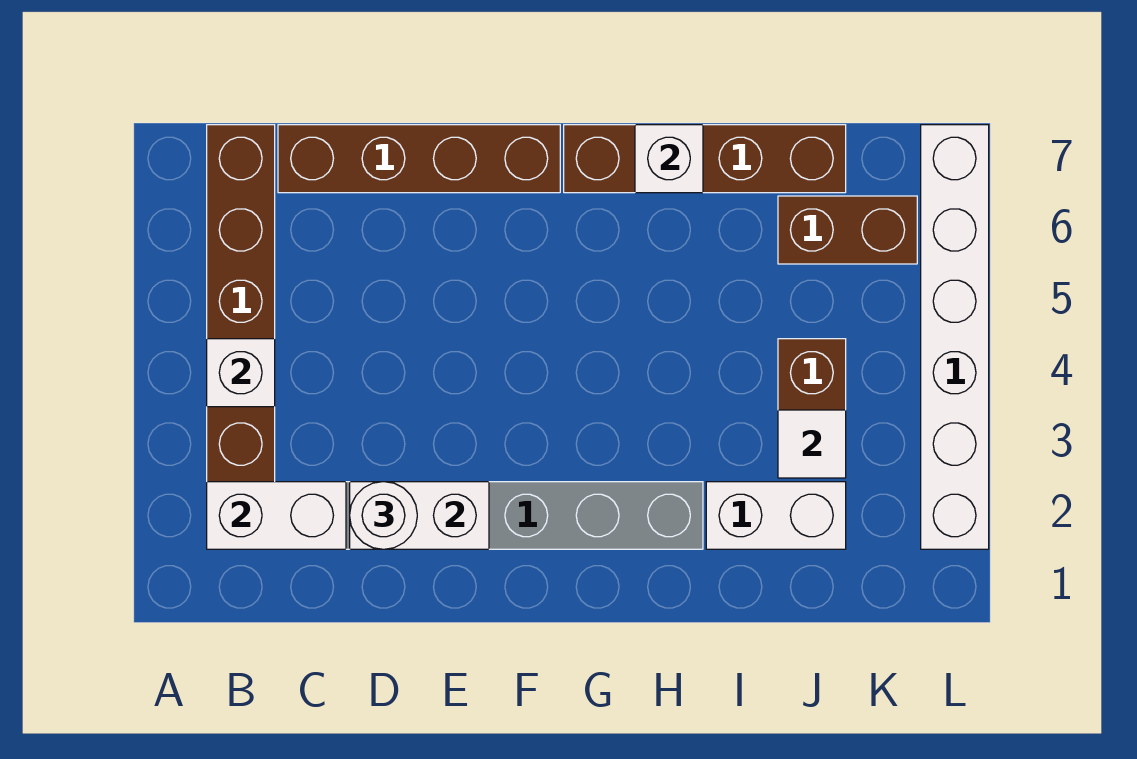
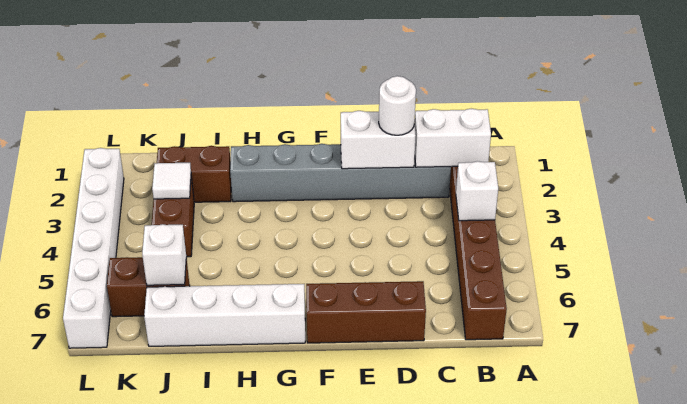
brown brick C7:F7 level 1 -> brown brick D7:F7 level 1
brown brick G7:J7 level 1 -> white brick G7:J7 level 1
white brick H7 level 2 -> white brick J6 level 2
white brick I2:J2 level 1 -> brown brick I2:J2 level 1

